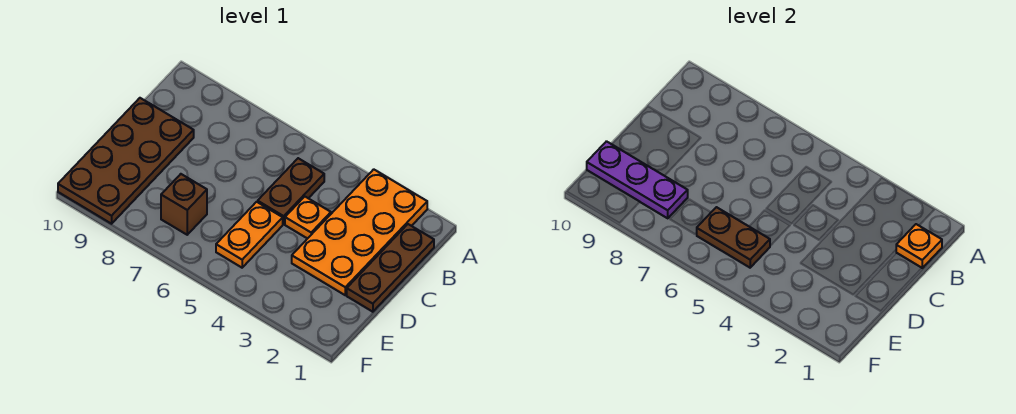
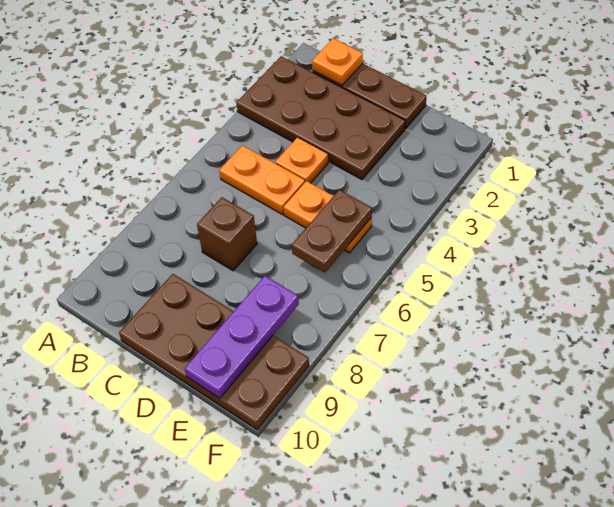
orange plate A2:D3 level 1 -> brown plate A2:D3 level 1
brown plate B5:C5 level 1 -> orange plate B5:C5 level 1
brown brick E7 level 1 -> brown brick C7 level 1

